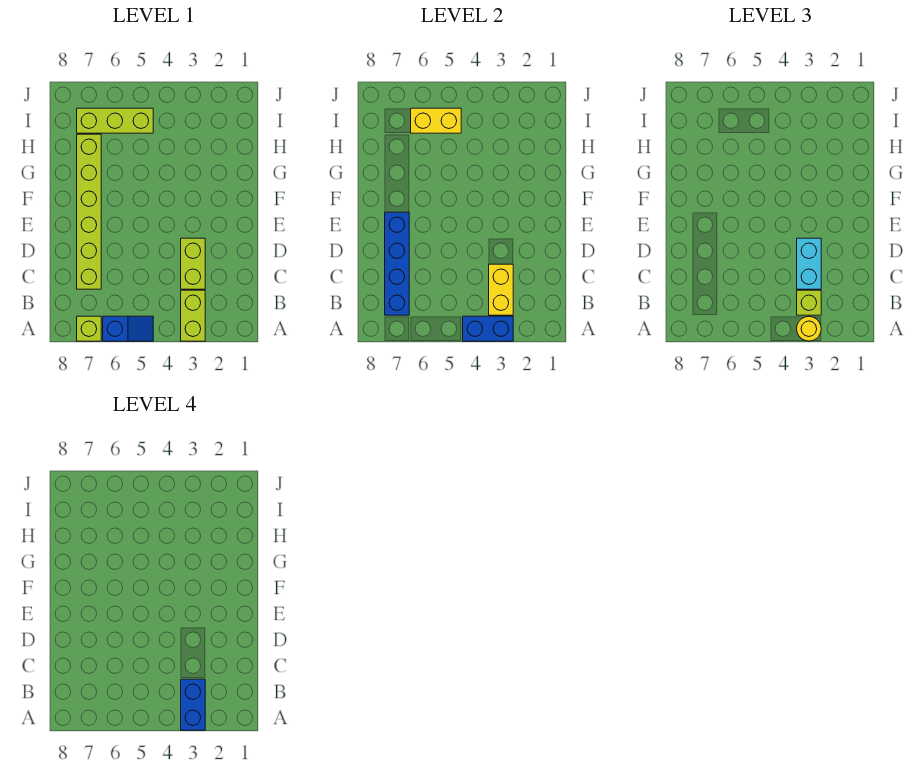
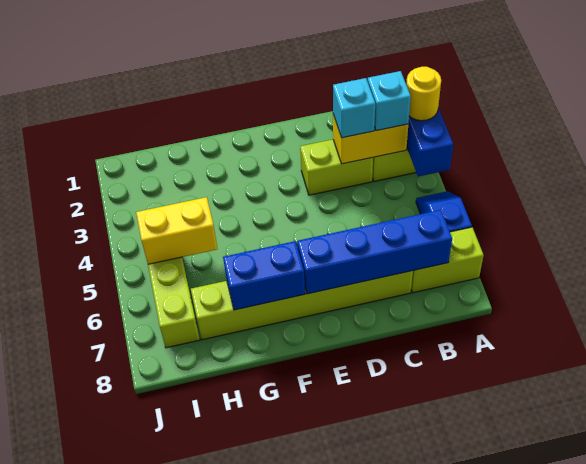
blue brick A3:B3 level 4 -> blue brick F7:G7 level 2
lime brick A7 level 1 -> lime brick A7:B7 level 1
lime brick B3 level 3 -> cyan brick B3 level 3
cyan brick C3:D3 level 3 -> cyan brick C3 level 3
yellow brick I5:I6 level 2 -> yellow brick H5:I5 level 2

